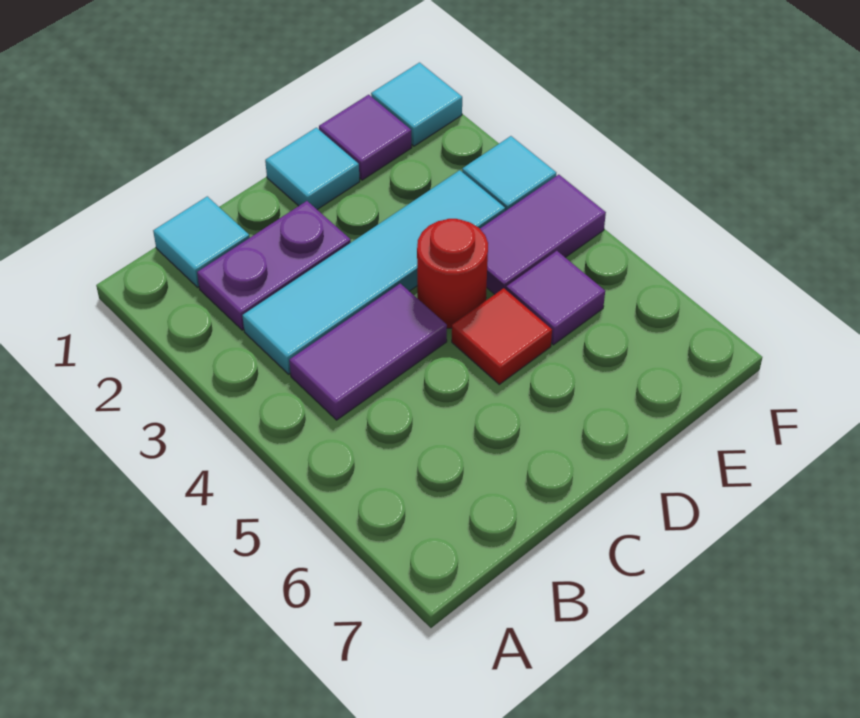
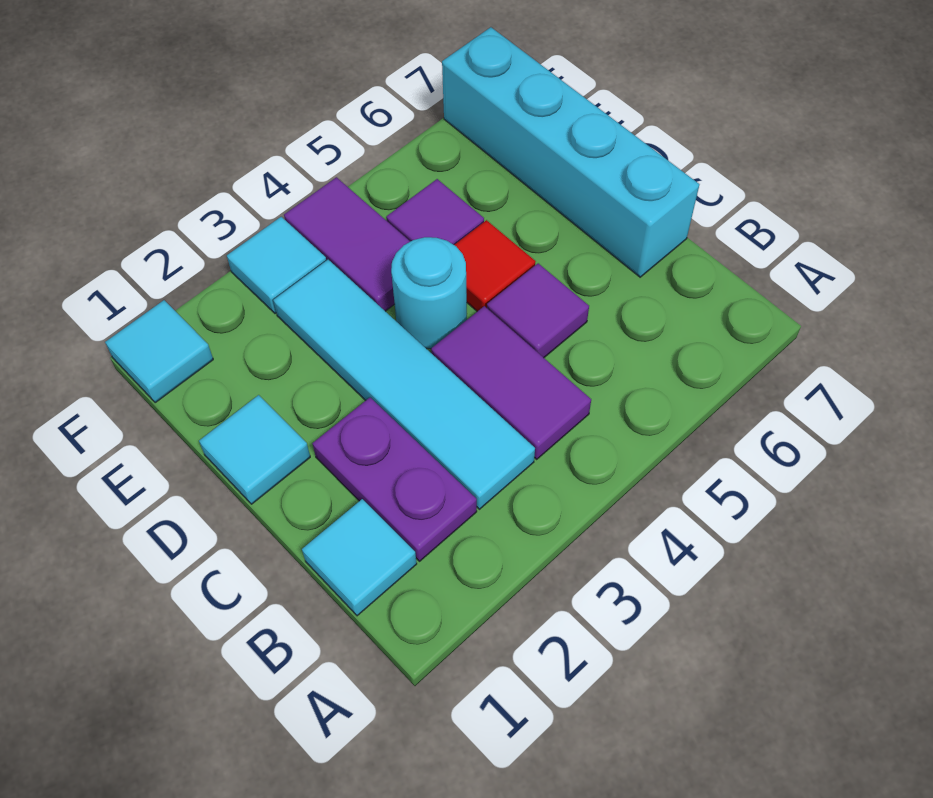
none -> cyan brick C7:F7 level 1
red round brick D4 level 1 -> cyan round brick D4 level 1
purple tile E1 level 1 -> purple tile C5 level 1

